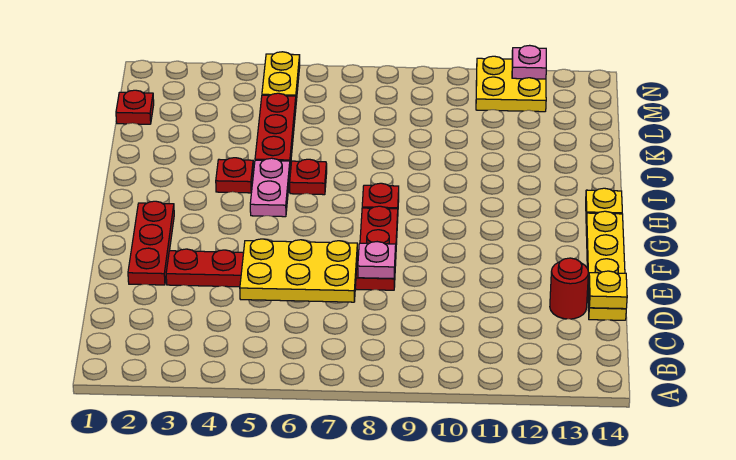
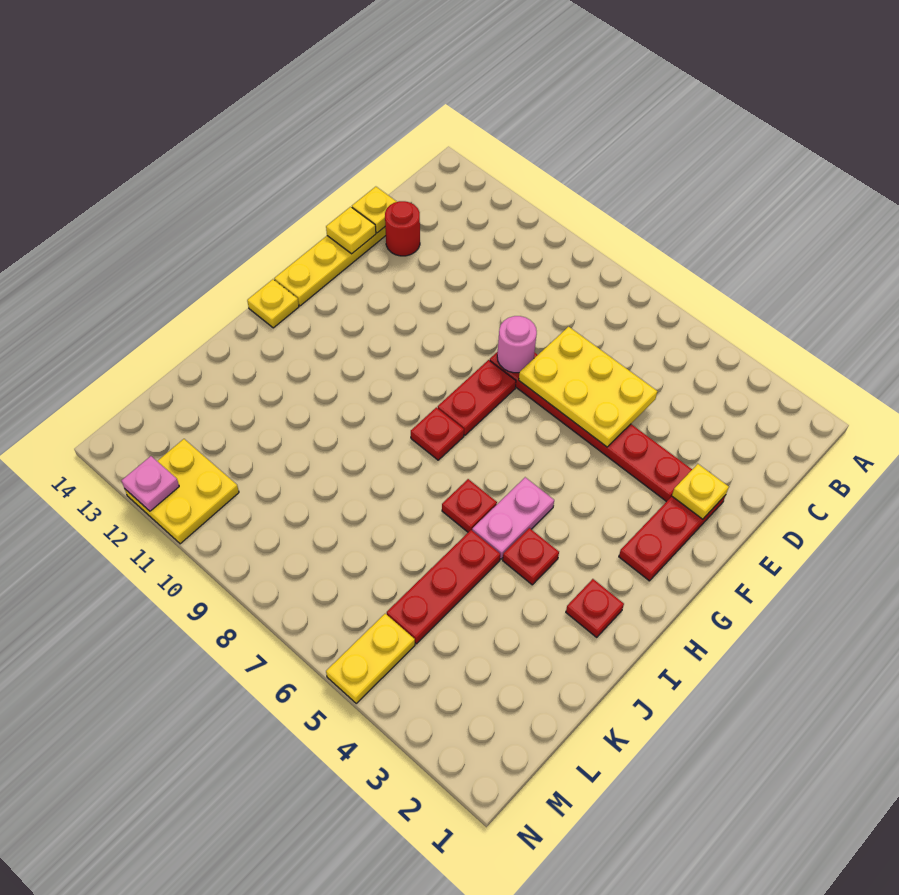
none -> yellow plate E2 level 2
pink plate E8 level 2 -> pink round brick E8 level 2
none -> yellow plate E14 level 2
red plate L1 level 1 -> red plate I2 level 1

